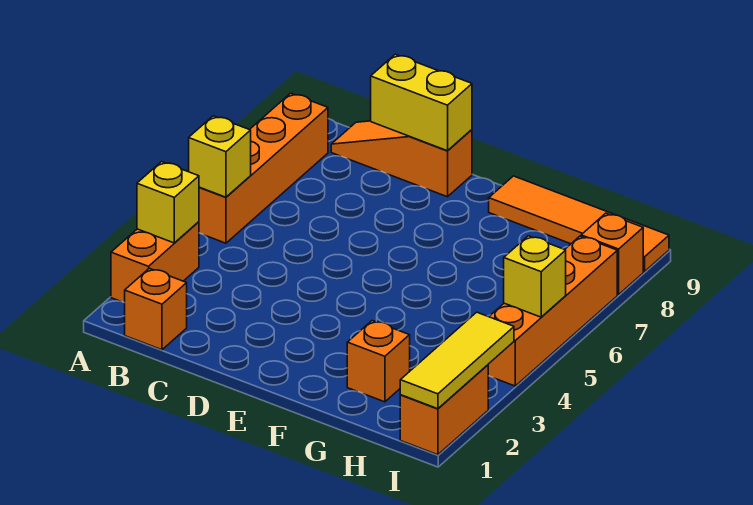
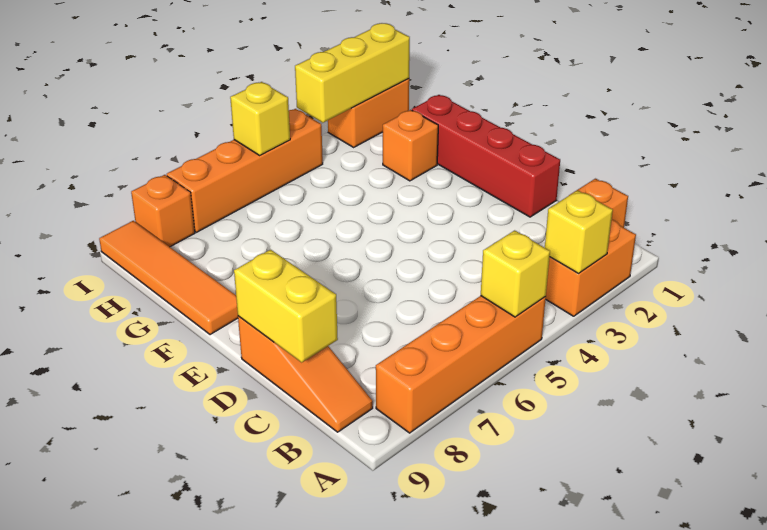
none -> red brick D1:G1 level 1
yellow tile I1:I3 level 2 -> yellow brick I1:I3 level 2

